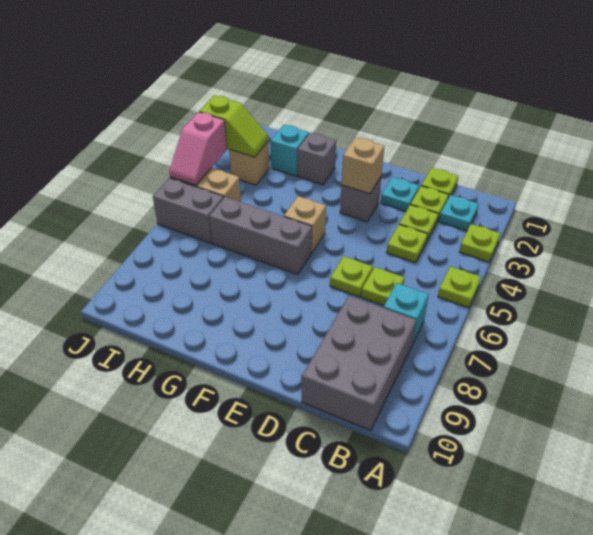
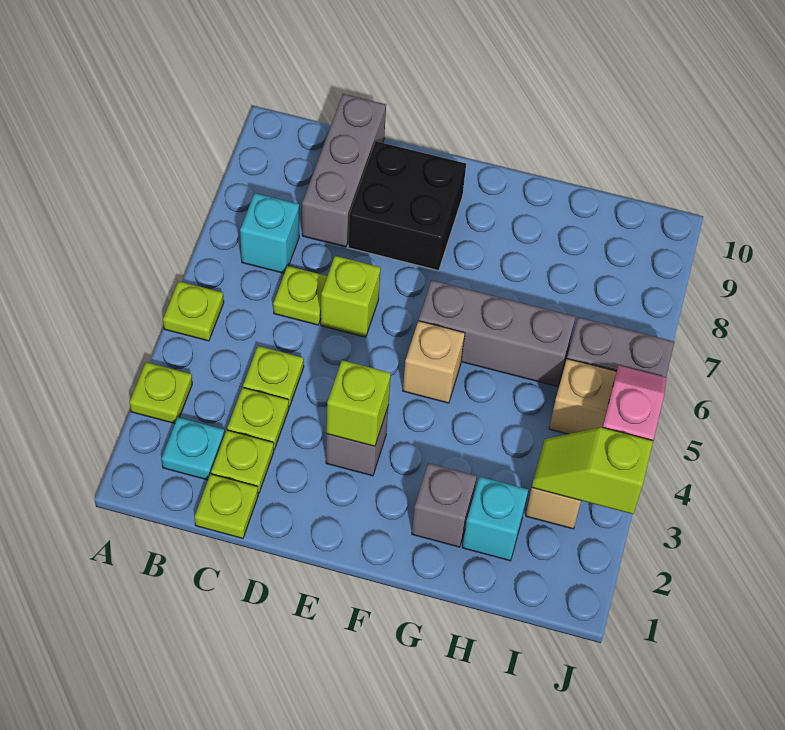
grey brick B8:C10 level 1 -> grey brick C8:C10 level 1
cyan plate D2 level 1 -> none
lime plate D6 level 1 -> lime brick D6 level 1
none -> black brick D8:E9 level 1
tan brick E3 level 2 -> lime brick E3 level 2

